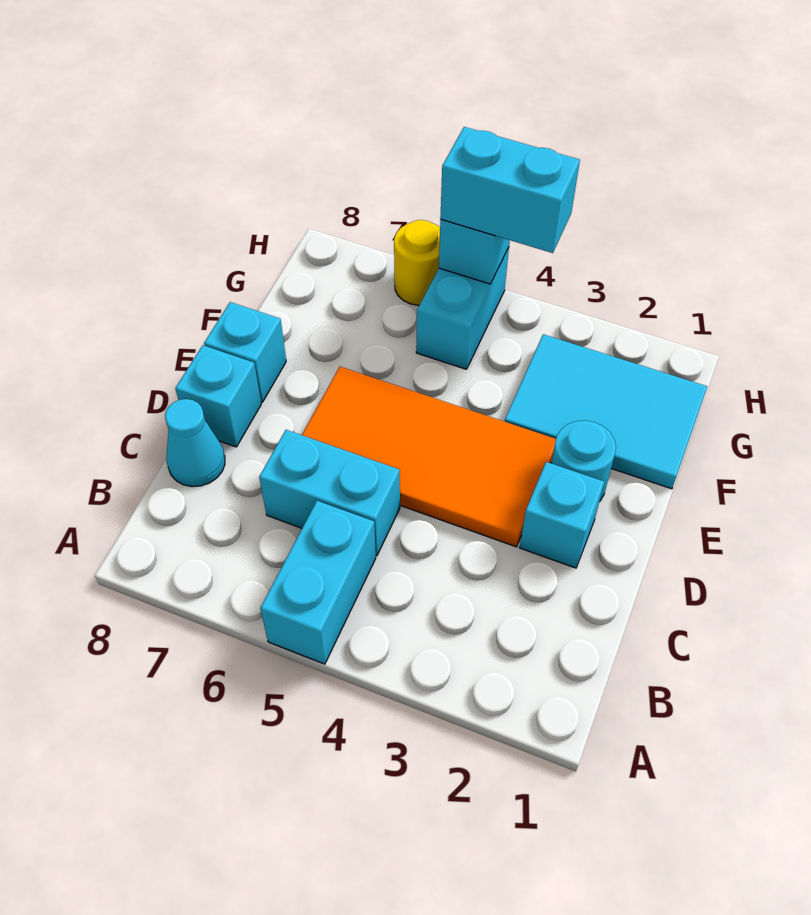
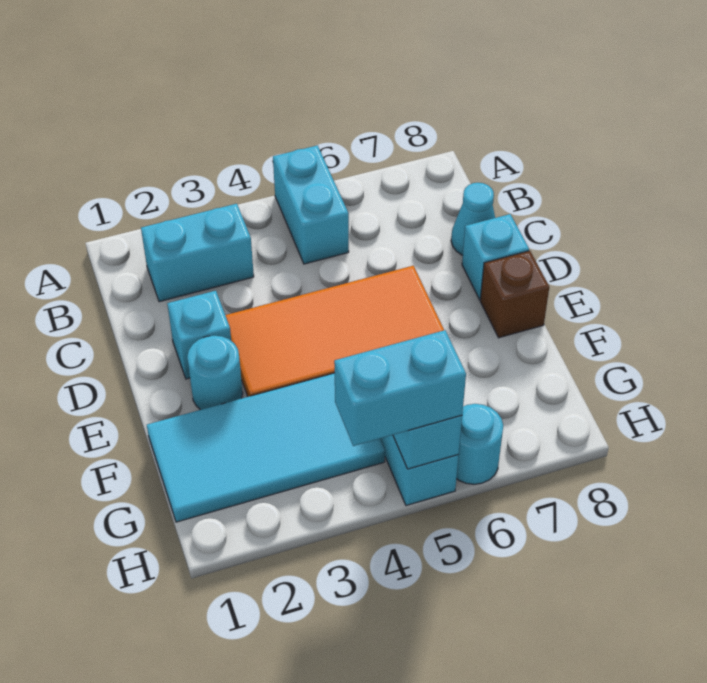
cyan brick C5:C6 level 1 -> cyan brick B2:B3 level 1
cyan brick E8 level 1 -> brown brick E8 level 1
cyan tile F1:G3 level 1 -> cyan tile F1:G4 level 1
yellow round brick H6 level 1 -> cyan round brick H6 level 1

